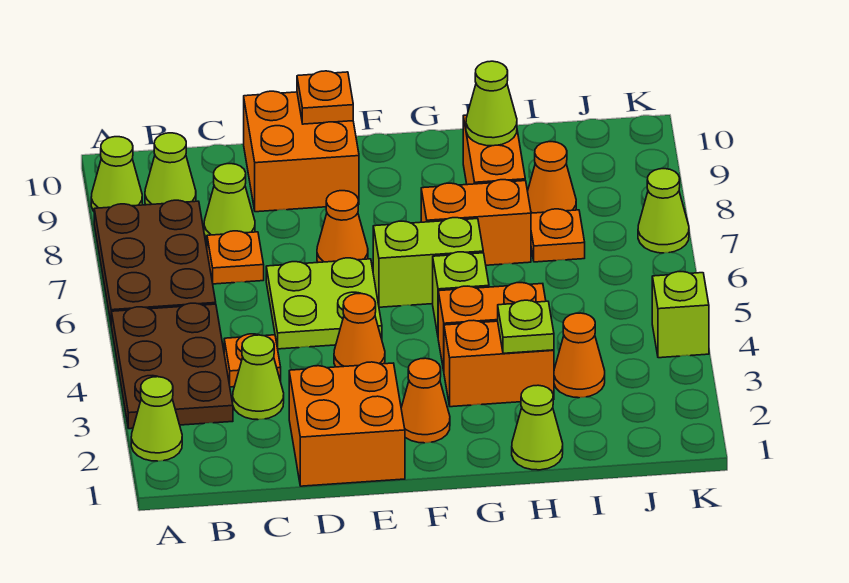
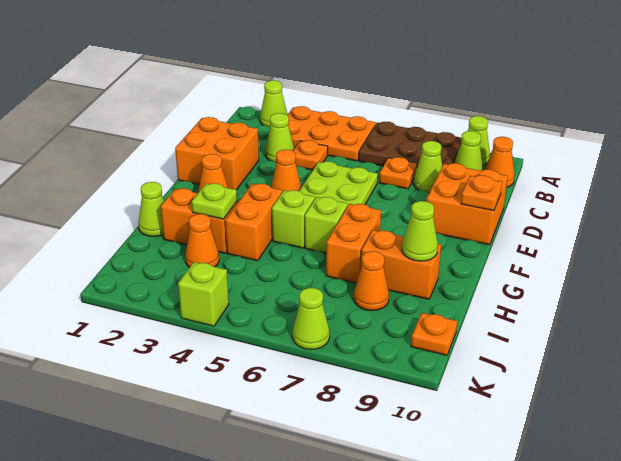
brown plate A3:B5 level 1 -> orange plate A3:B5 level 1
orange cone E7 level 1 -> orange cone B10 level 1
lime brick F6:G6 level 1 -> lime brick G6 level 1
orange brick G3:H3 level 1 -> orange brick H2:H3 level 1
orange plate I7 level 1 -> orange plate J10 level 1

